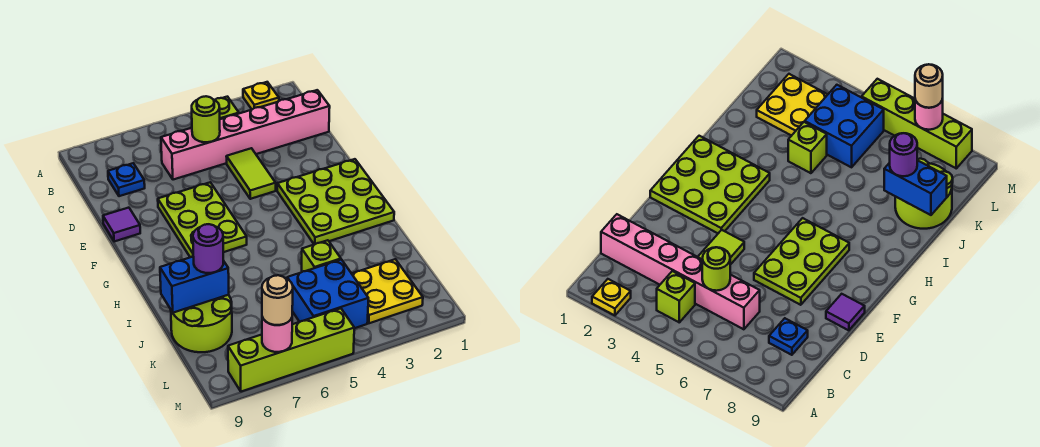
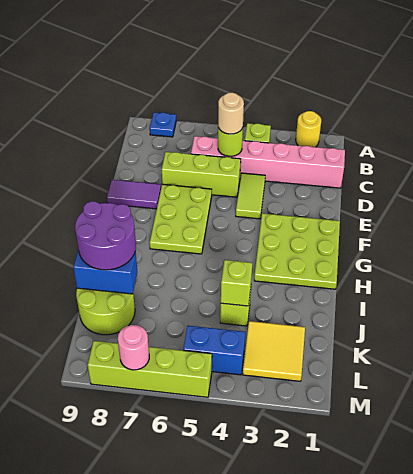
yellow plate A2 level 1 -> yellow round brick A2 level 1
blue plate C8 level 1 -> blue plate A8 level 1
none -> lime brick D5:D7 level 1
purple tile E9 level 1 -> purple tile E8:E9 level 1
none -> lime brick J4 level 2
purple round brick J8 level 3 -> purple round brick I8:J9 level 3
yellow plate K2:L3 level 1 -> yellow tile K2:L3 level 1
blue brick K4:L5 level 1 -> blue brick L4:L5 level 1
tan round brick M7 level 3 -> tan round brick C5 level 3

